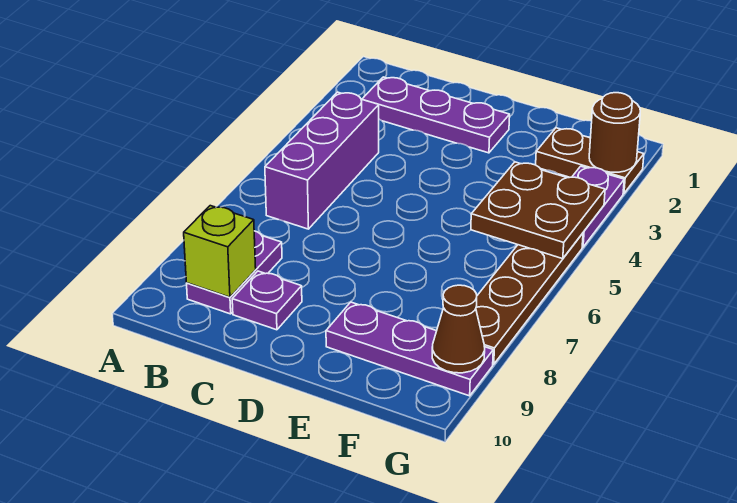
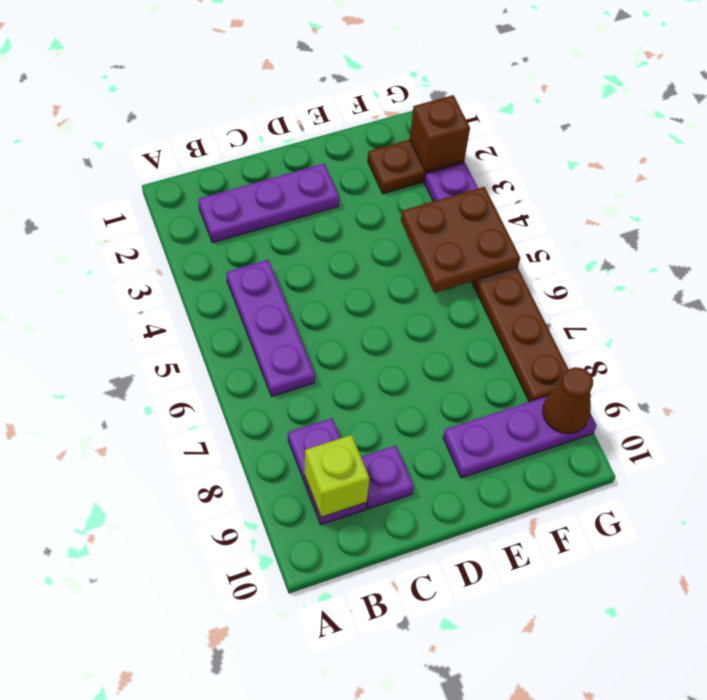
purple brick B4:B6 level 1 -> purple plate B4:B6 level 1
brown round brick G2 level 2 -> brown brick G2 level 2

